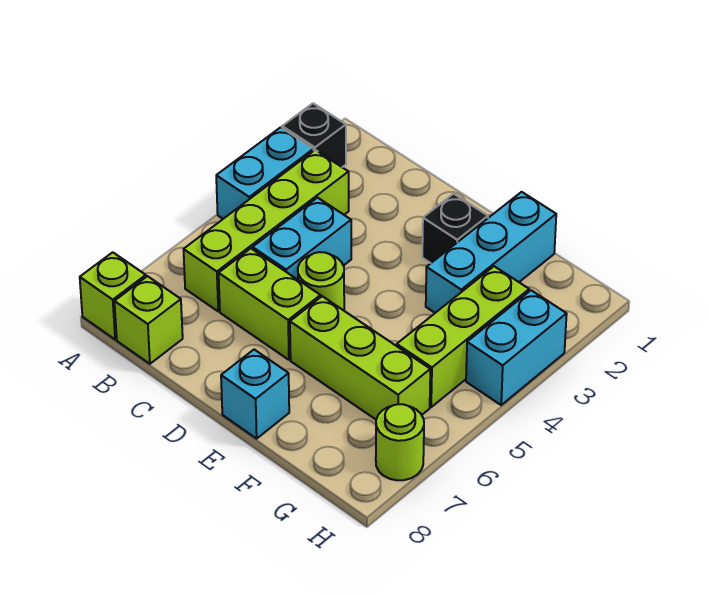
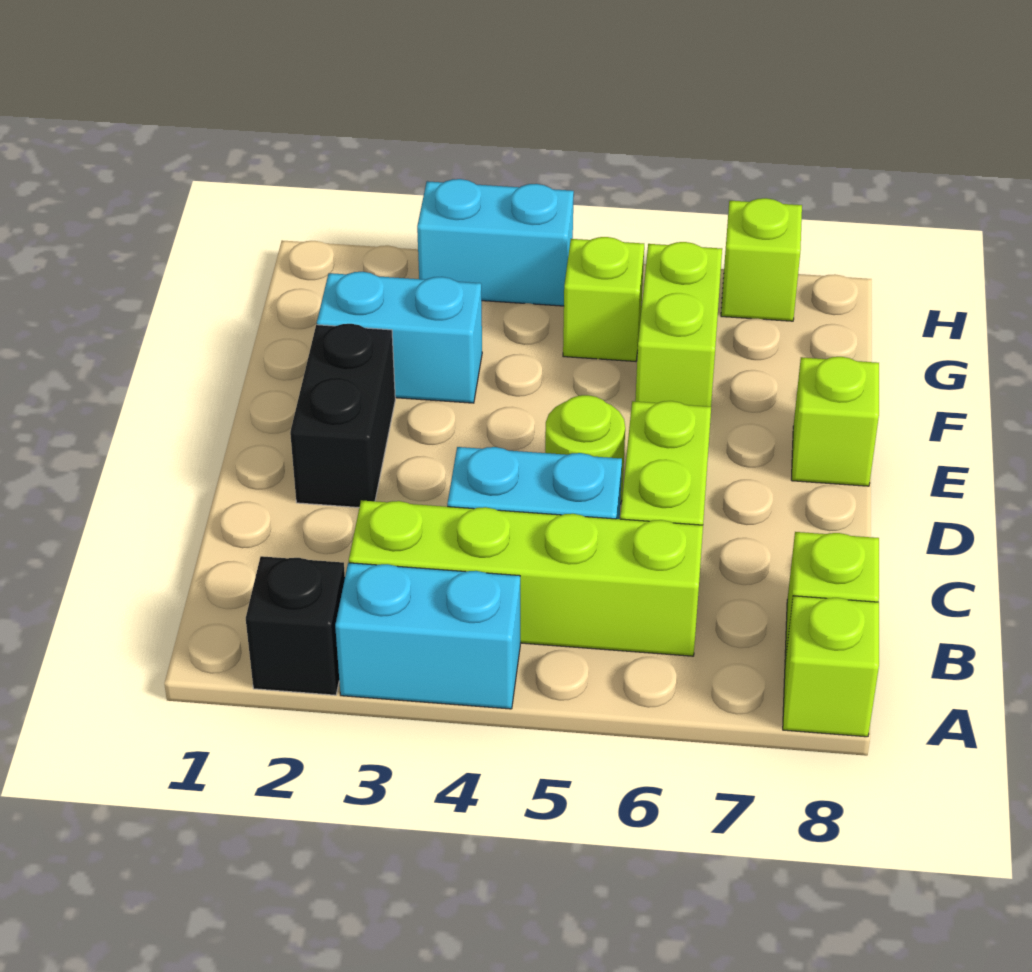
black brick E2 level 1 -> black brick D2:E2 level 1
lime brick E6:G6 level 1 -> lime brick F6:G6 level 1
cyan brick E8 level 1 -> lime brick E8 level 1
cyan brick F1:F3 level 1 -> cyan brick F2:F3 level 1
lime brick G3:G5 level 1 -> lime brick G5 level 1
lime round brick H7 level 1 -> lime brick H7 level 1

